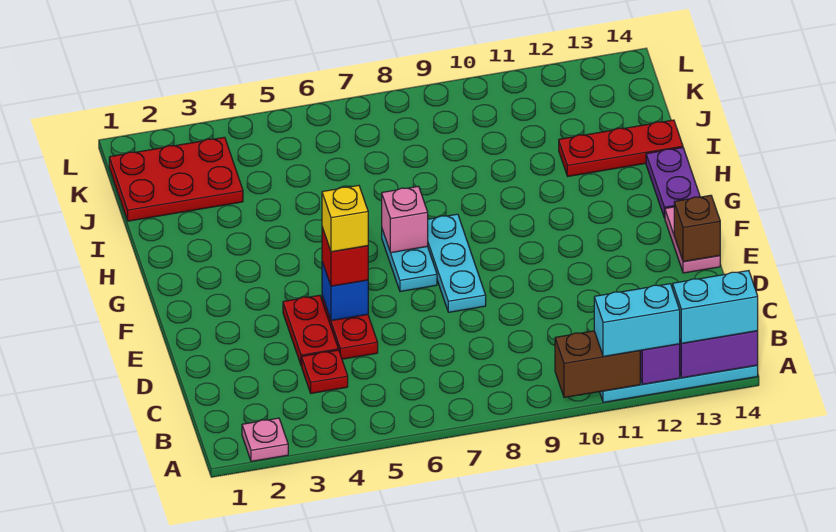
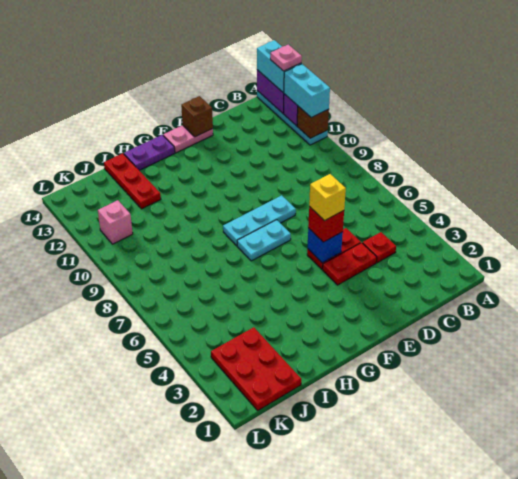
pink plate A2 level 1 -> pink plate A13 level 4
brown brick A10:A11 level 2 -> brown brick A11 level 2
pink brick G7 level 2 -> pink brick K11 level 1

